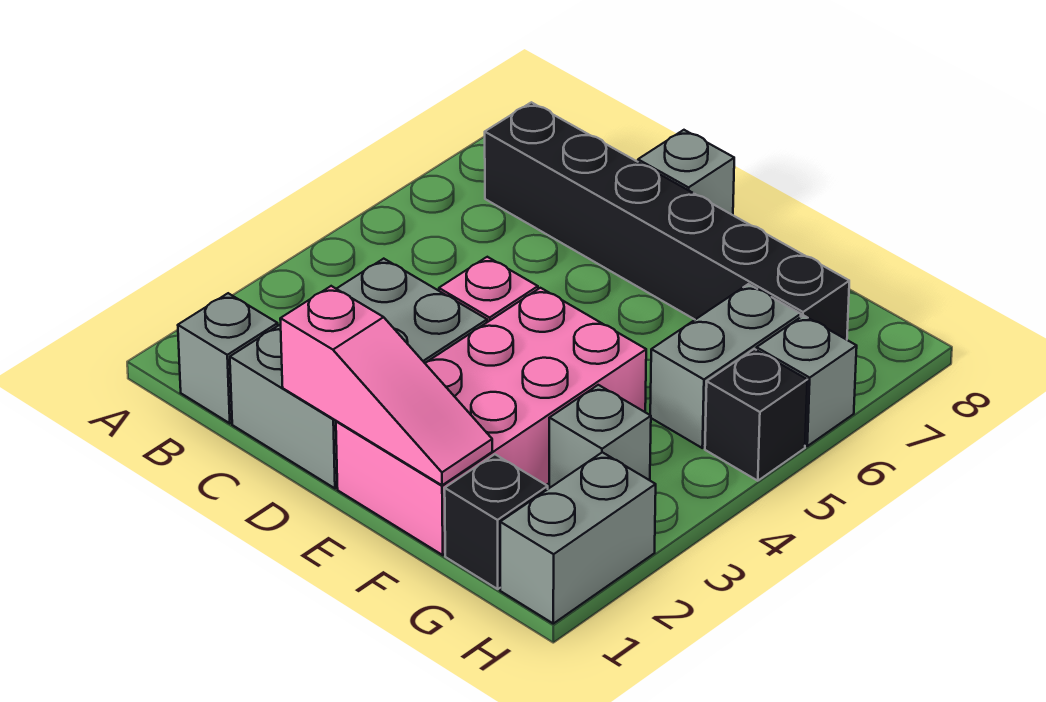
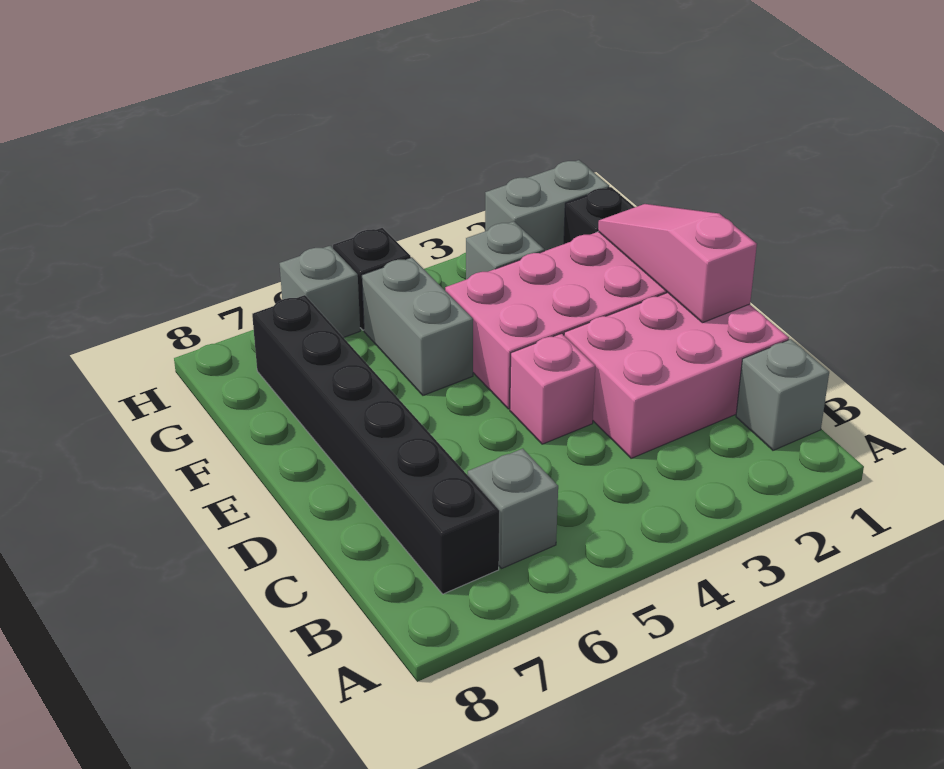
grey brick C1:D3 level 1 -> pink brick C1:D3 level 1
grey brick D8 level 1 -> grey brick B6 level 1
grey brick G5:G6 level 1 -> grey brick F5:G5 level 1

